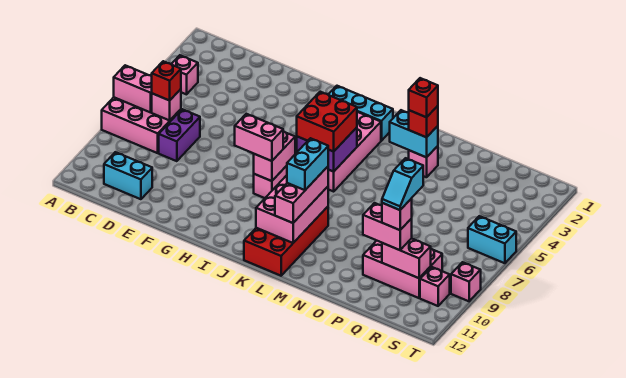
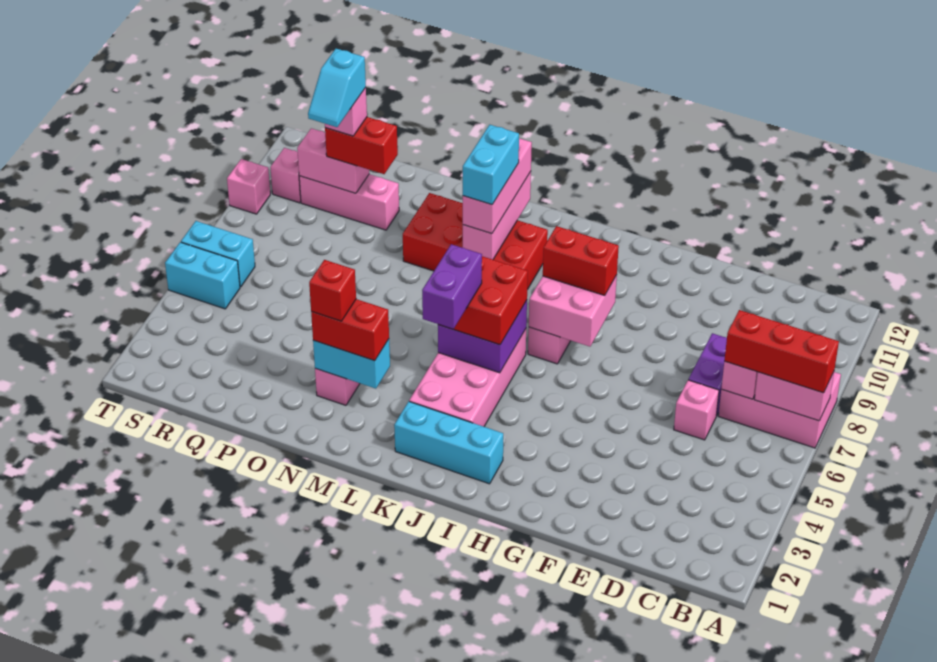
pink brick B4 level 1 -> pink brick D6 level 1
red brick C7 level 3 -> red brick A7:C7 level 3
cyan brick C11:D11 level 1 -> cyan brick S5:T5 level 1
pink brick H8:I8 level 3 -> red brick H8:I8 level 3
pink brick I7:I8 level 2 -> pink brick H7:I8 level 2
none -> purple brick K4:K5 level 4
red brick K9:L12 level 1 -> red brick K9:N10 level 1
pink brick K9:L11 level 2 -> pink brick L9:L11 level 2
red brick N3 level 3 -> red brick M3:N3 level 3
pink brick P9:R10 level 1 -> pink brick P10:R10 level 1
pink brick P10:Q10 level 3 -> red brick P10:Q10 level 3
cyan slope Q9:Q10 level 5 top 9 -> cyan slope Q9:Q10 level 5 top 10

